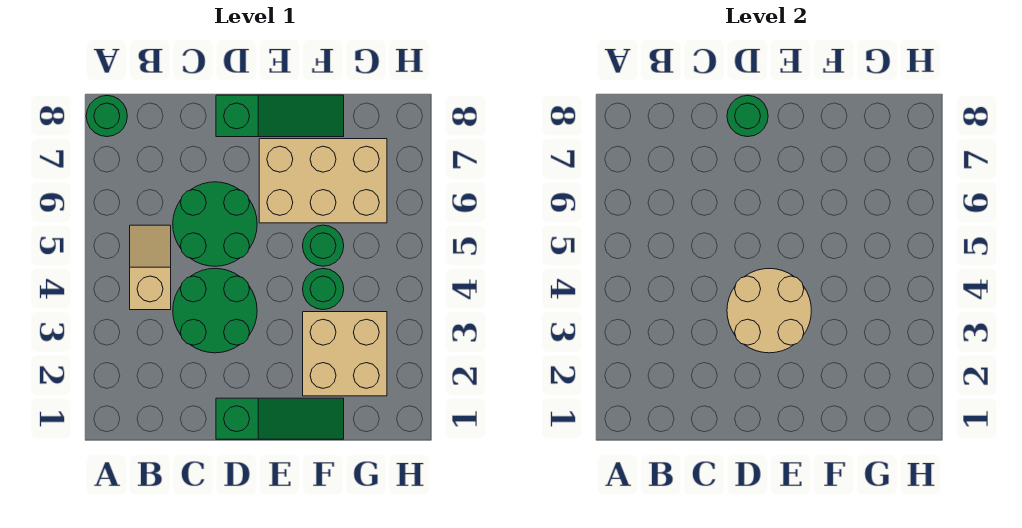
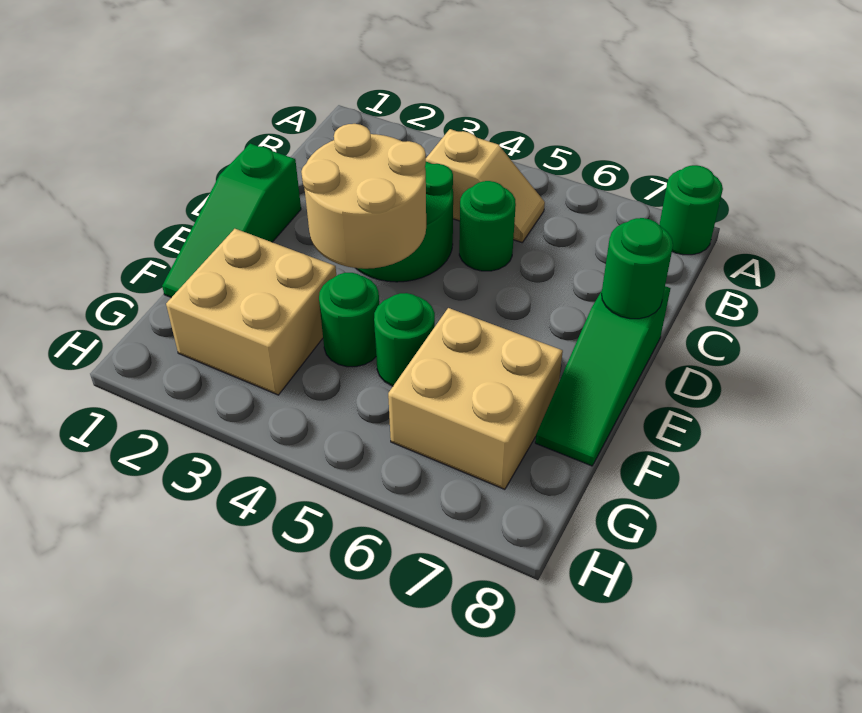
green round brick C5:D6 level 1 -> green round brick C5 level 1
tan brick E6:G7 level 1 -> tan brick F6:G7 level 1

